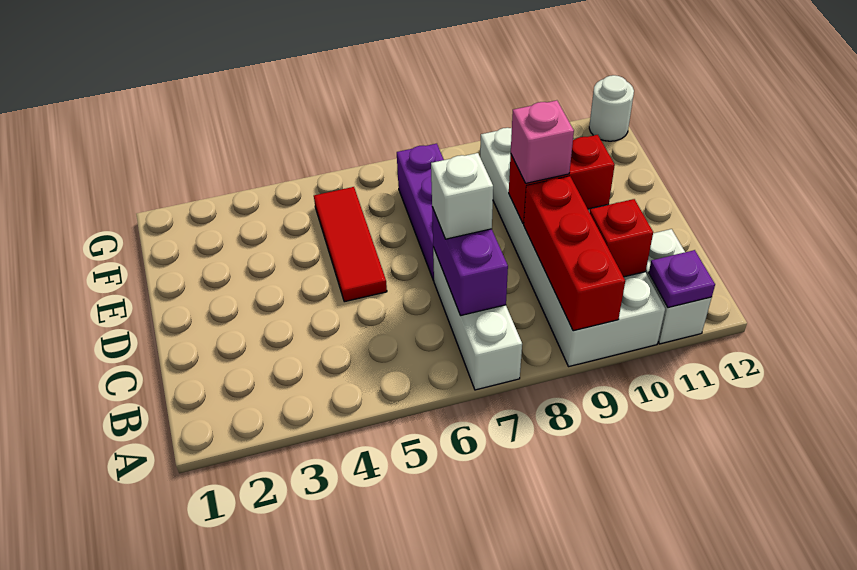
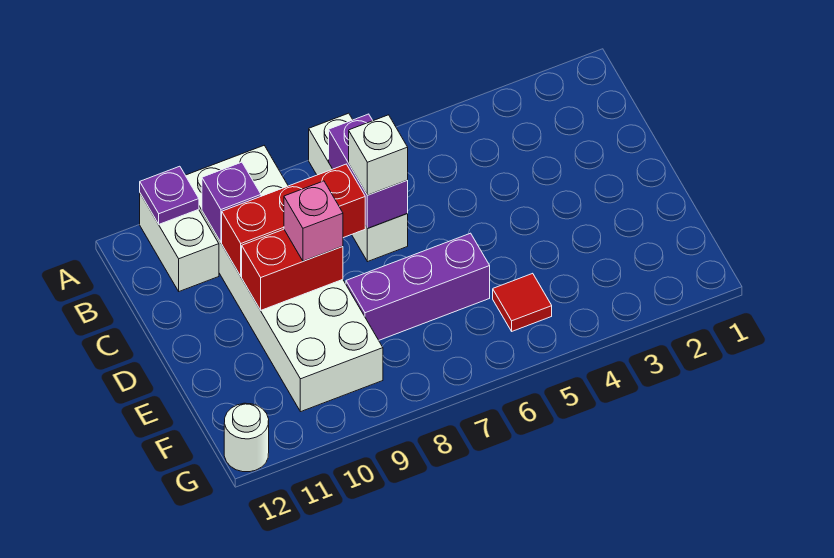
red brick A9:C9 level 2 -> red brick C8:C10 level 2
red brick B10 level 2 -> purple brick B10 level 2
red tile D5:F5 level 1 -> red tile F5 level 1
purple brick D7:F7 level 1 -> purple brick E6:E8 level 1

